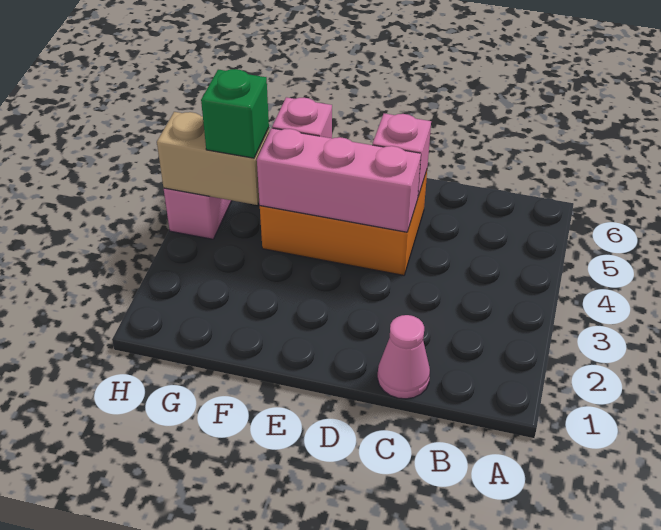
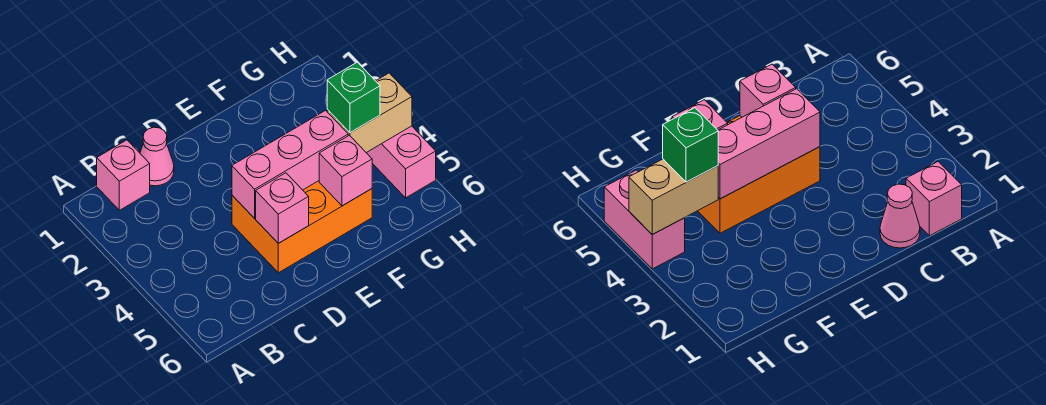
none -> pink brick B1 level 1

